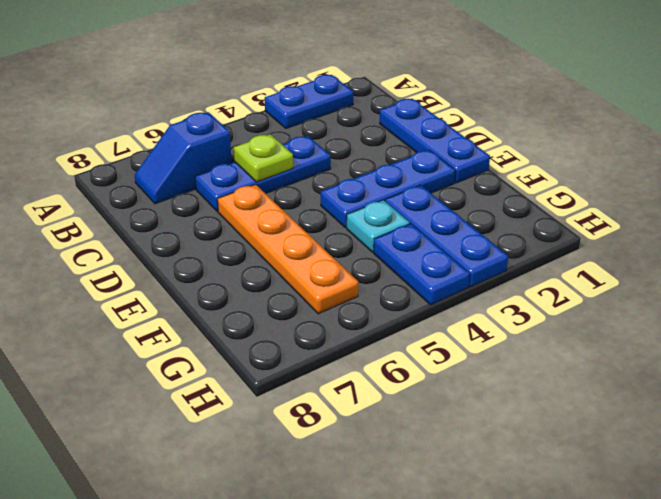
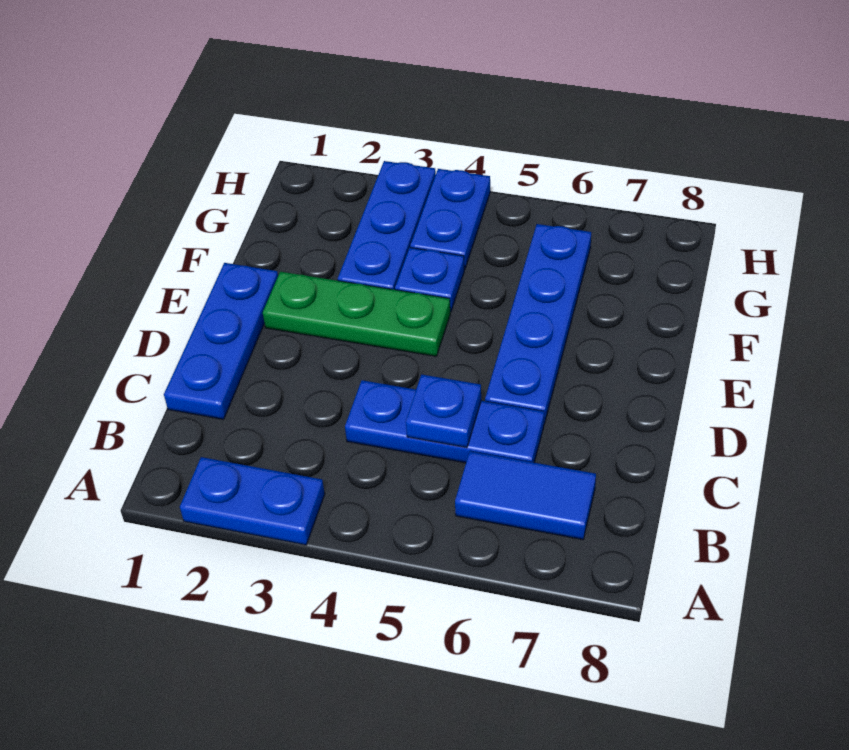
blue slope B6:B7 level 1 top 6 -> blue tile B6:B7 level 1
lime plate C5 level 2 -> blue plate C5 level 2
orange plate D6:G6 level 1 -> blue plate D6:G6 level 1
blue plate E2:E4 level 1 -> green plate E2:E4 level 1
cyan plate F4 level 1 -> blue plate F4 level 1

